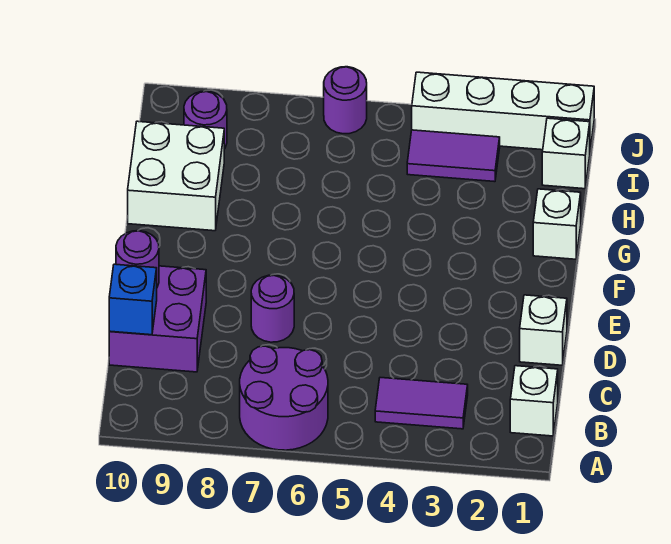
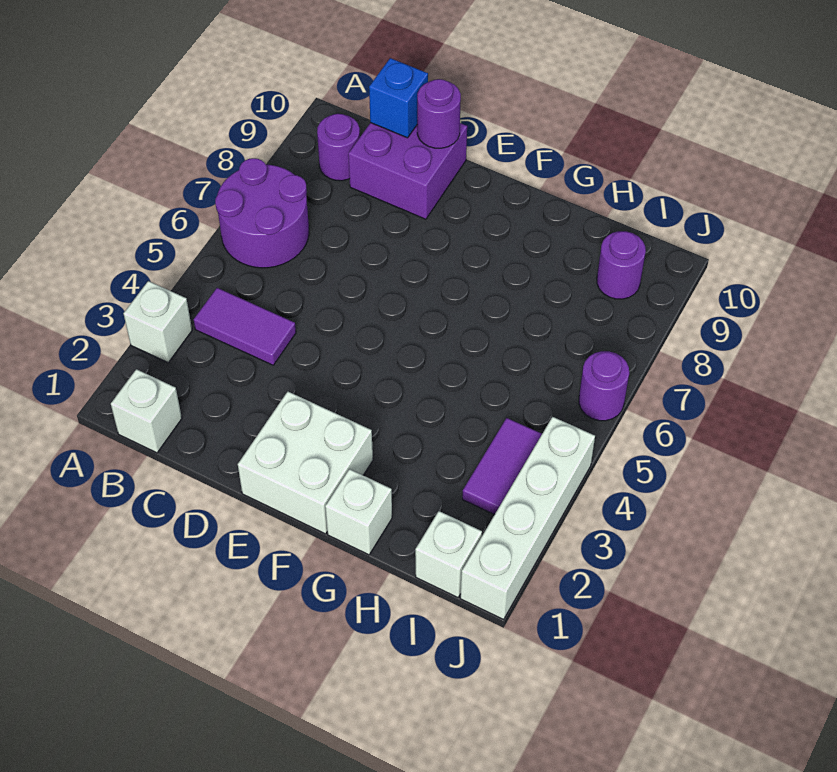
purple tile B3:B4 level 1 -> purple tile B4:C4 level 1
white brick D1 level 1 -> white brick A3 level 1
purple round brick D7 level 1 -> purple round brick B9 level 1
white brick G9:H10 level 1 -> white brick E1:F2 level 1

